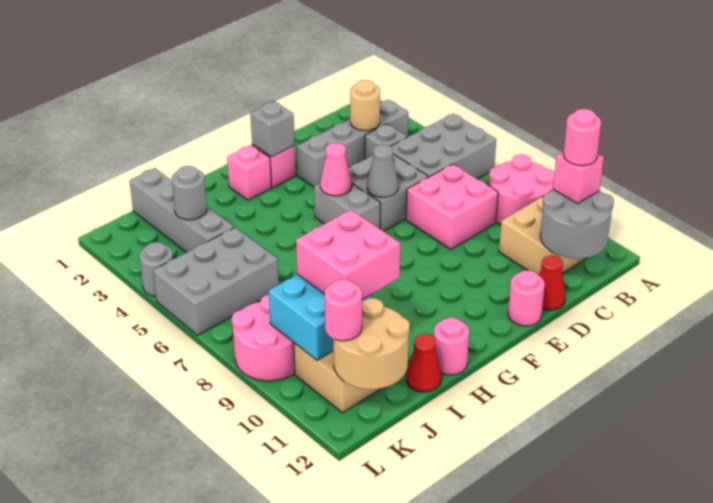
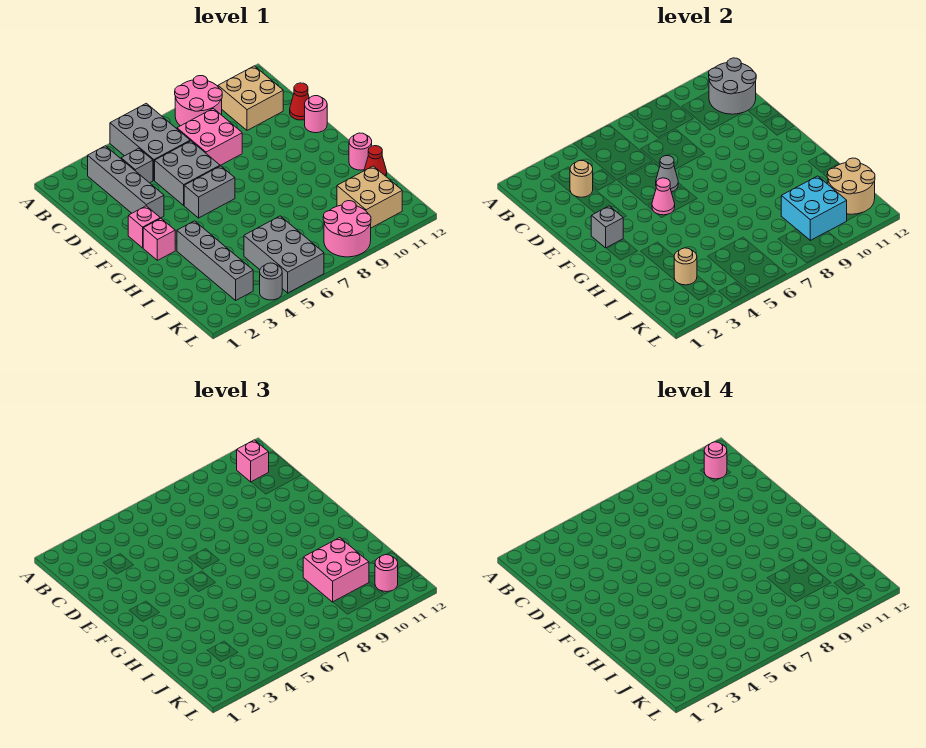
grey brick J1:J4 level 1 -> grey brick H3:K3 level 1
grey round brick J3 level 2 -> tan round brick J3 level 2

